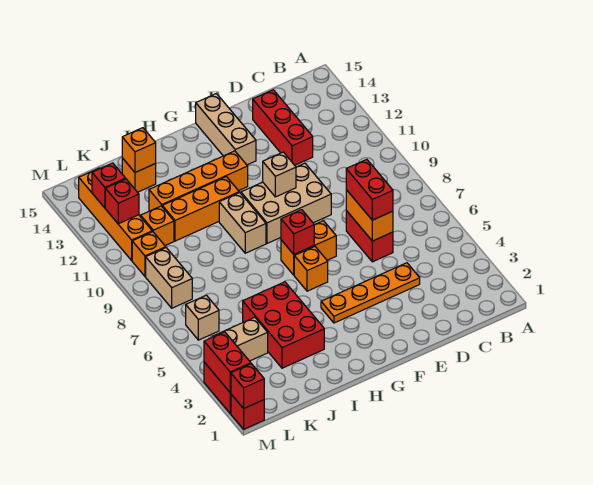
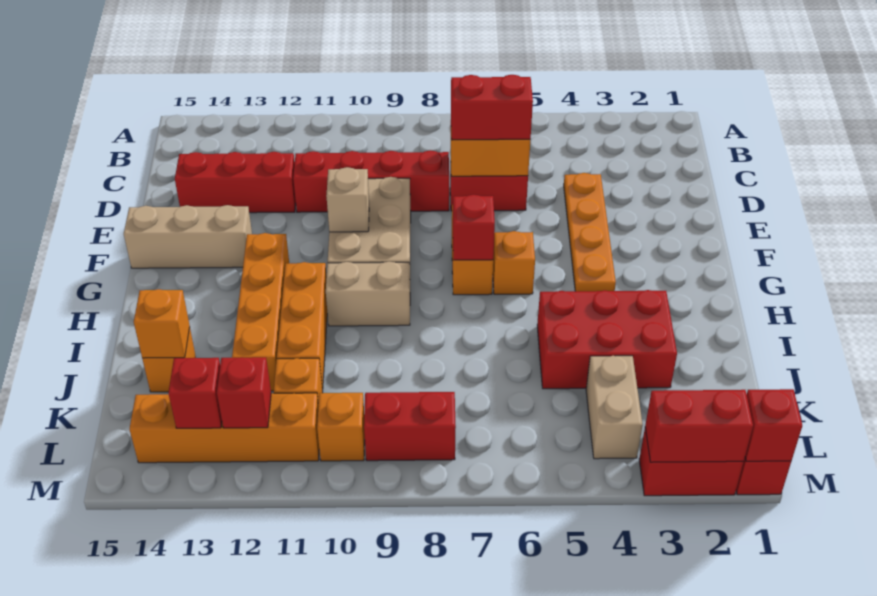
none -> red brick D8:D11 level 1
tan brick L6 level 1 -> none
tan brick L8:L9 level 1 -> red brick L8:L9 level 1

